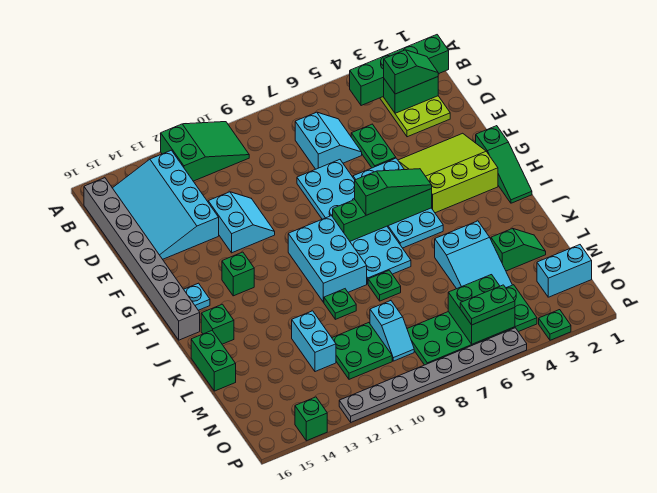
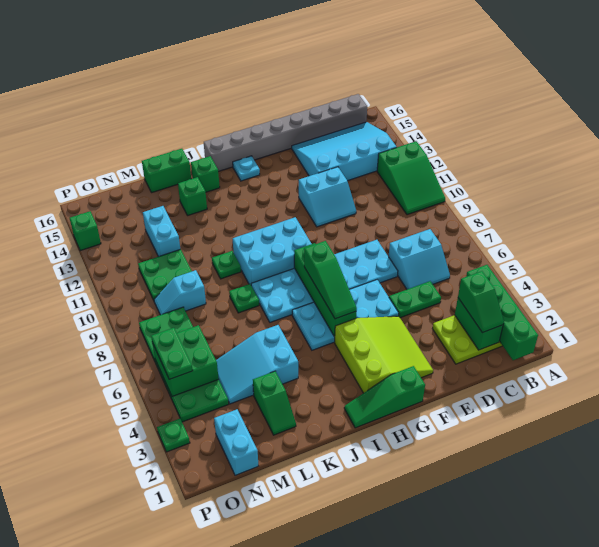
green brick H13 level 1 -> green brick K14 level 1
cyan brick L12:M12 level 1 -> cyan brick M12:M13 level 1
grey plate P5:P12 level 1 -> none

